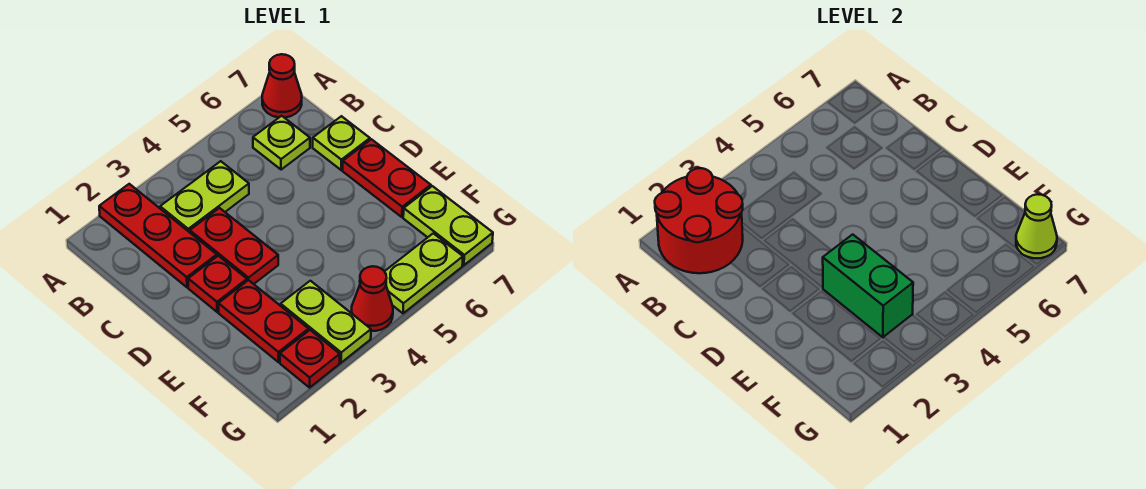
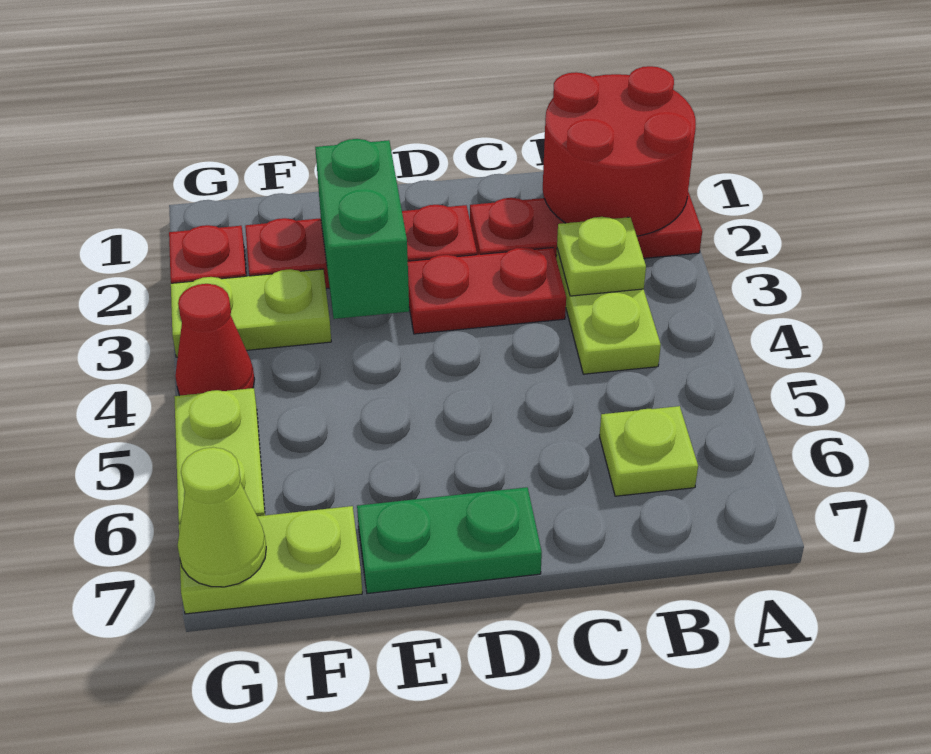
red cone A7 level 1 -> none
lime plate C7 level 1 -> lime plate B3 level 2
red plate D7:E7 level 1 -> green plate D7:E7 level 1
green brick E3:F3 level 2 -> green brick E2:E3 level 2

